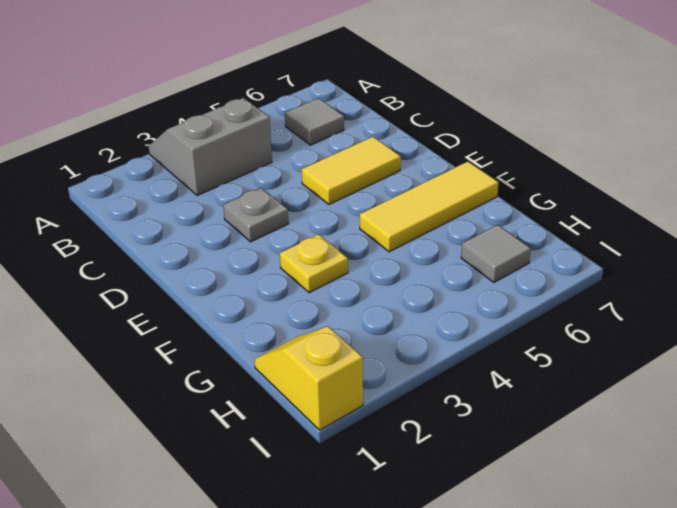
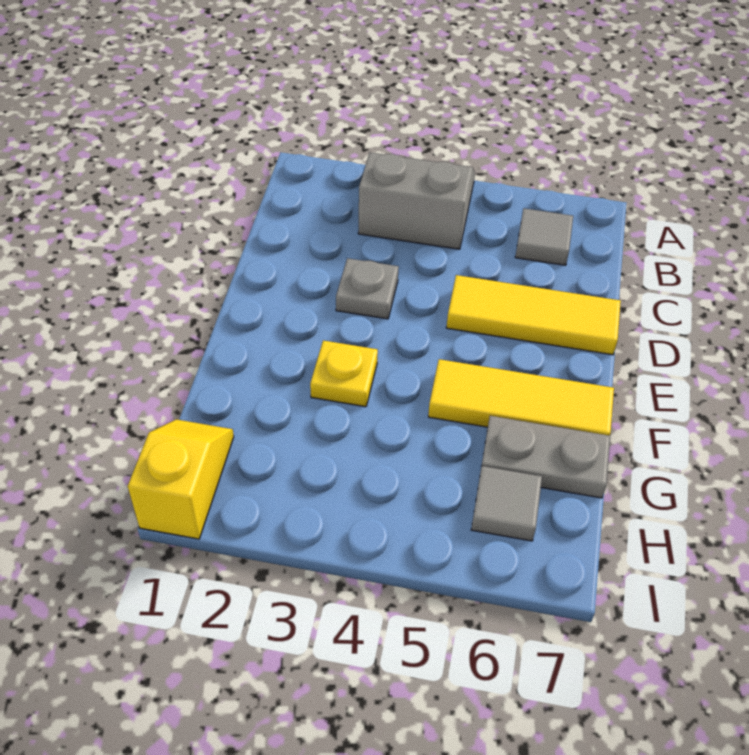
yellow tile D5:D6 level 1 -> yellow tile D5:D7 level 1
none -> grey plate G6:G7 level 1

